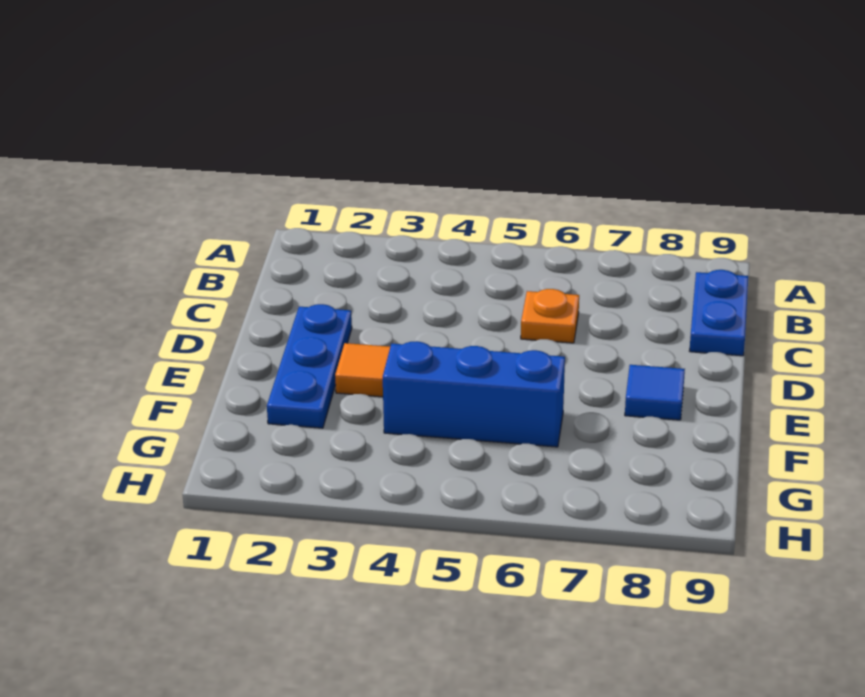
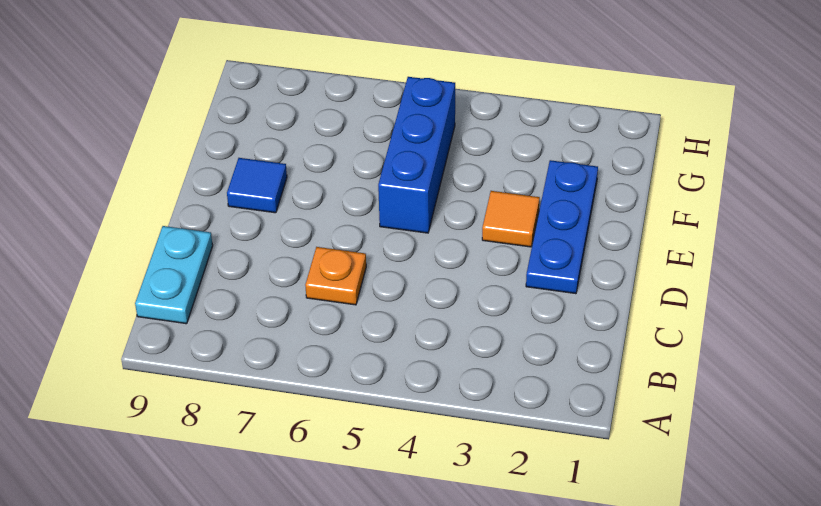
blue plate B9:C9 level 1 -> cyan plate B9:C9 level 1
blue brick F4:F6 level 1 -> blue brick E5:G5 level 1

